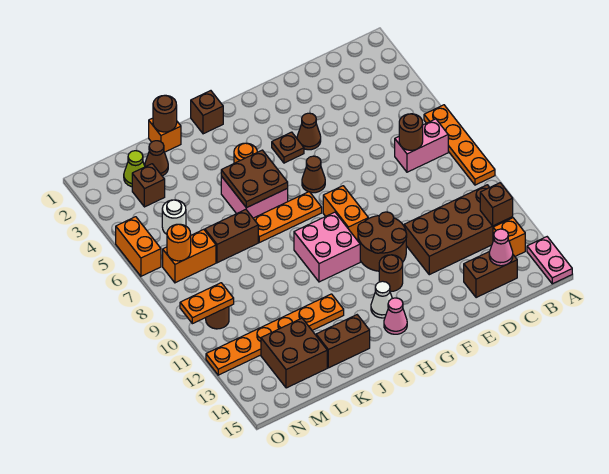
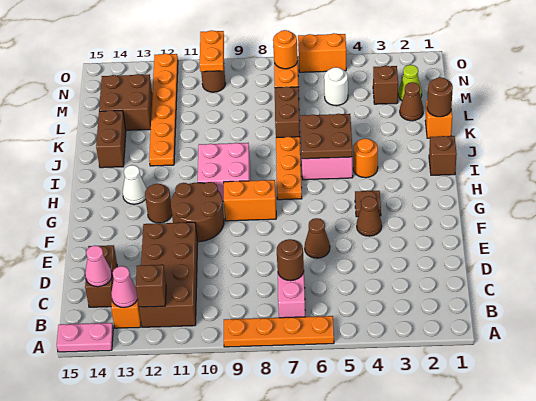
brown cone G6 level 1 -> brown cone E6 level 1
pink cone H14 level 1 -> pink cone B13 level 2

